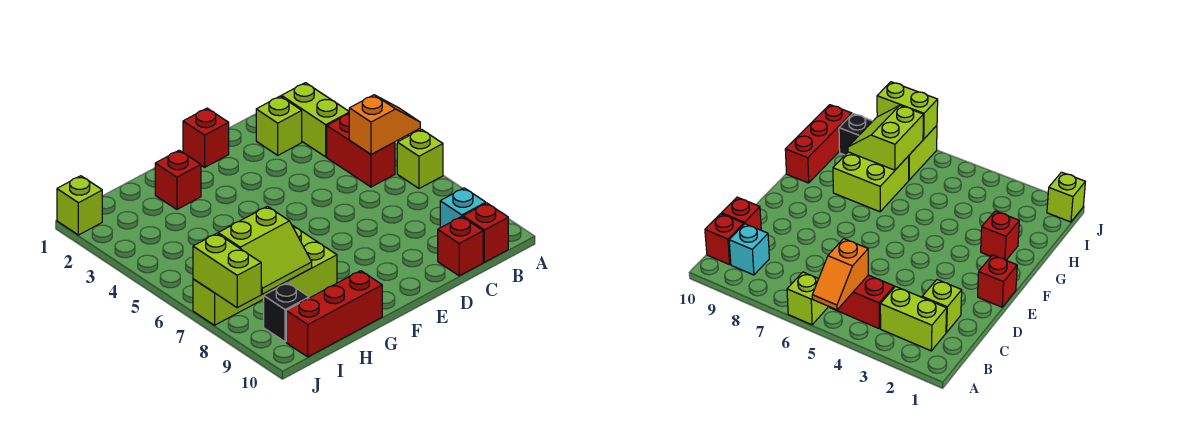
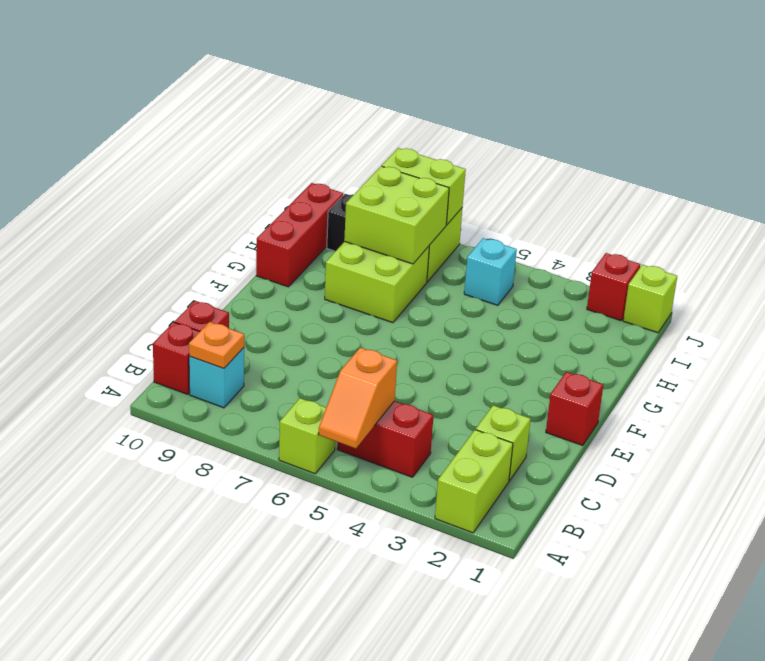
lime brick B2:B3 level 1 -> lime brick A2:B2 level 1
none -> orange plate B9 level 2
red brick G2 level 1 -> red brick J2 level 1
lime slope H7:I8 level 2 top 7 -> lime brick H7:I8 level 2
none -> cyan brick I5 level 1

